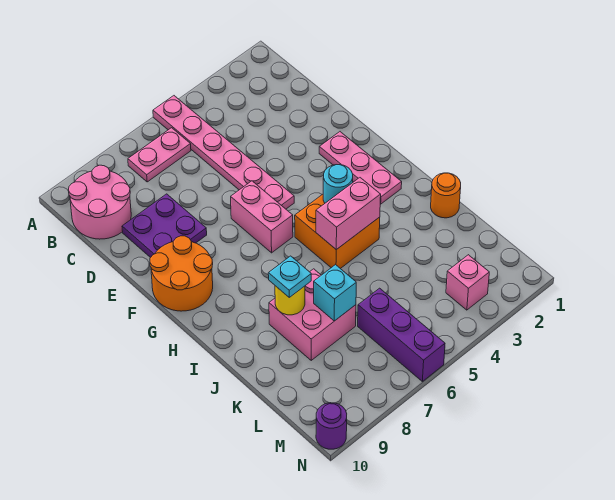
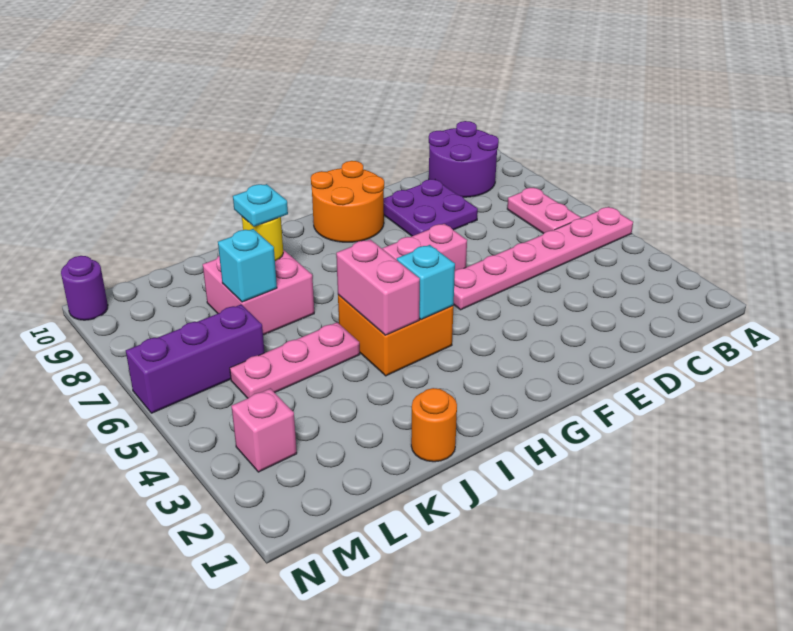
pink round brick B9:C10 level 1 -> purple round brick B9:C10 level 1
pink plate F2:H2 level 1 -> pink plate J5:L5 level 1
cyan round brick H4 level 2 -> cyan brick H4 level 2

